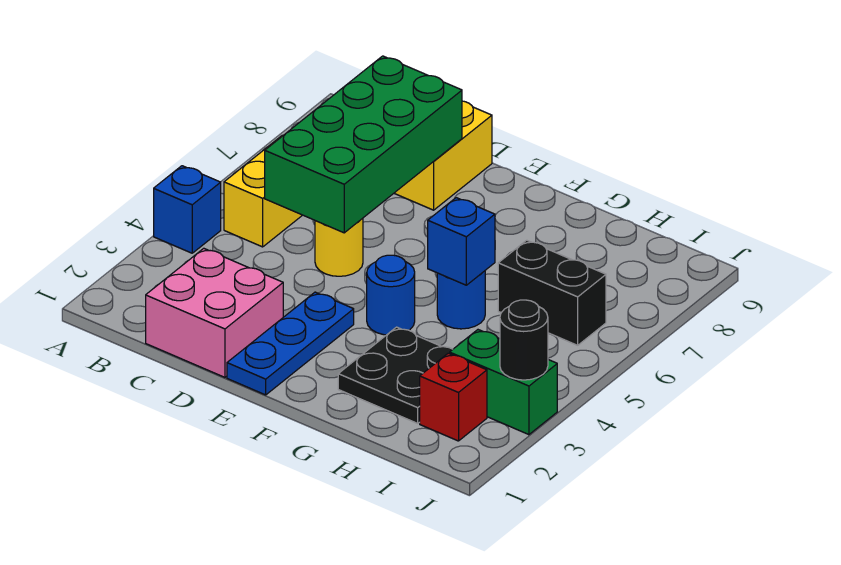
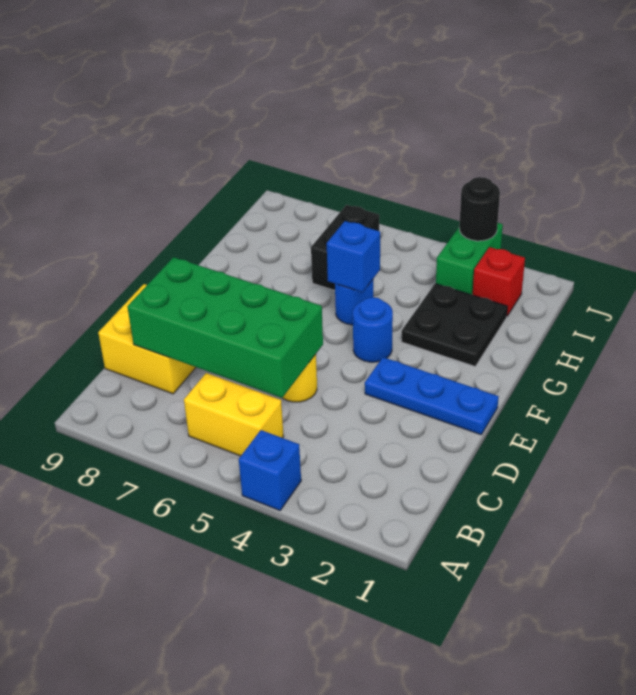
pink brick C1:D2 level 1 -> none

